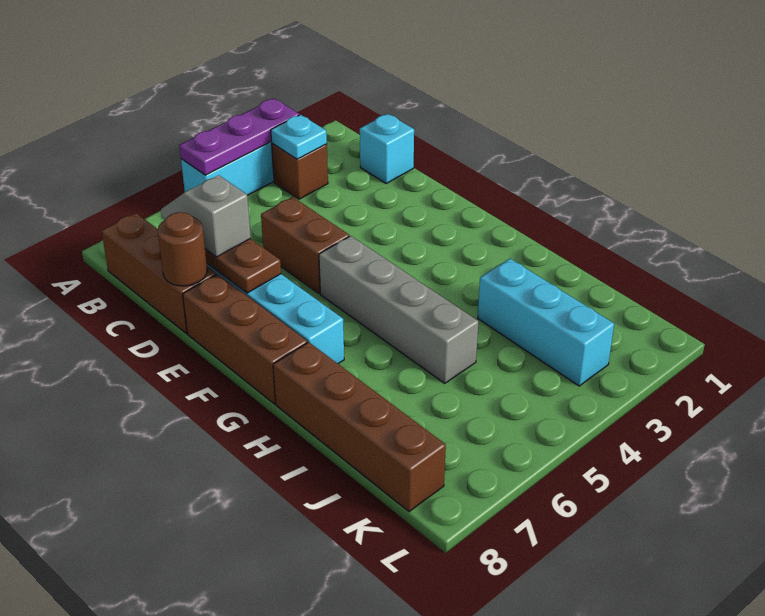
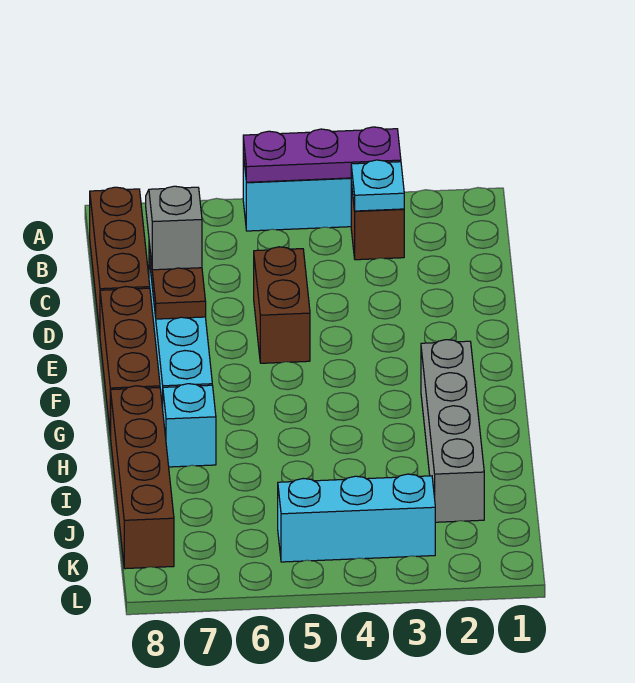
cyan brick C1 level 1 -> cyan brick H7 level 1
brown round brick D8 level 2 -> none
grey brick F5:I5 level 1 -> grey brick G2:J2 level 1
cyan brick I3:K3 level 1 -> cyan brick K3:K5 level 1

